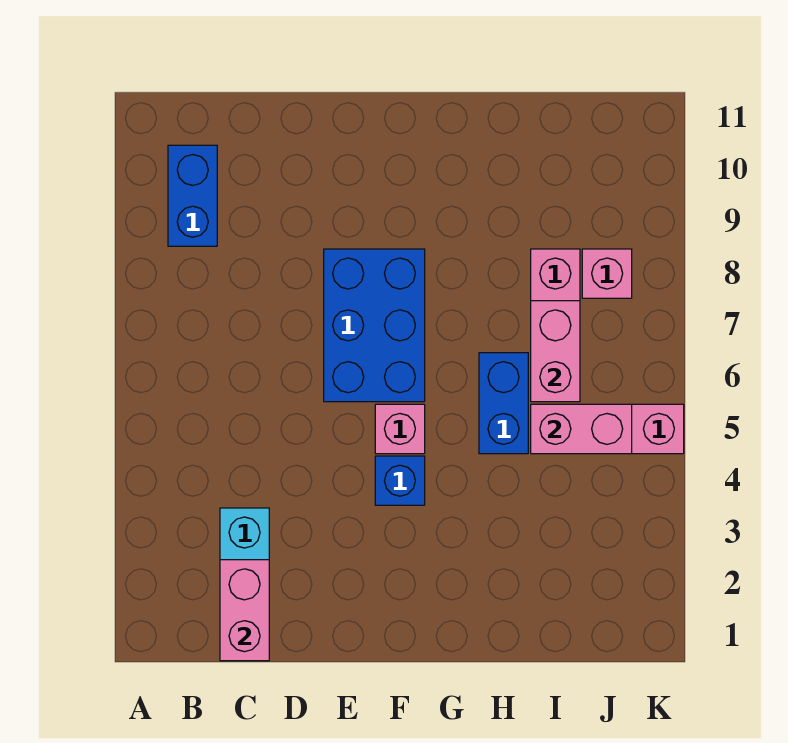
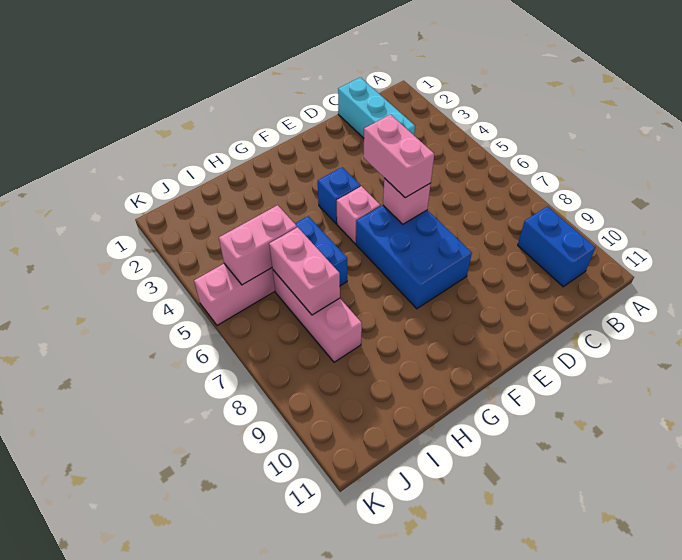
pink brick C1:C2 level 2 -> pink brick E5:E6 level 3
pink brick J8 level 1 -> pink brick E6 level 2

